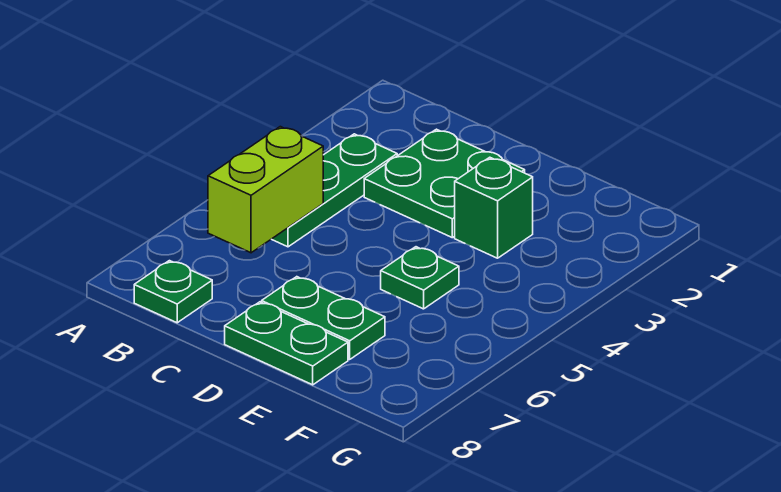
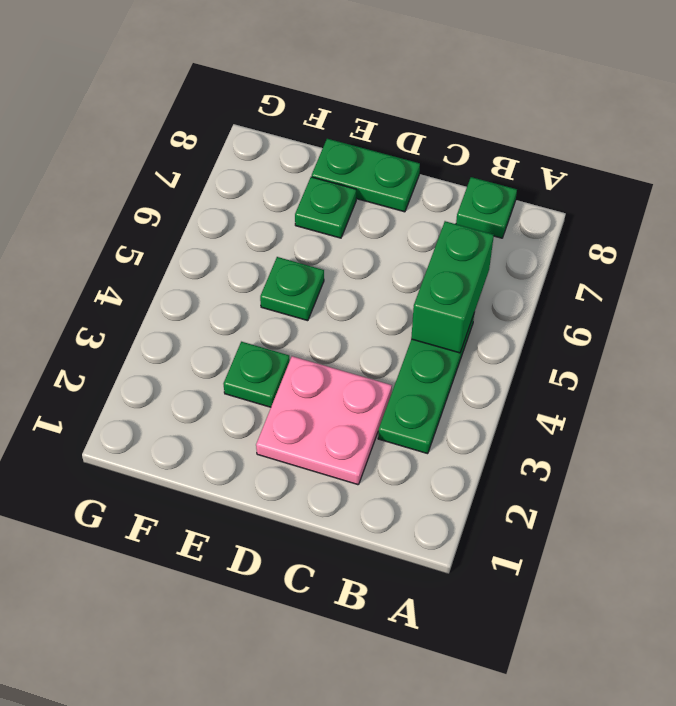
lime brick B5:B6 level 2 -> green brick B5:B6 level 2
green plate C2:D3 level 1 -> pink plate C2:D3 level 1
green plate D7:E7 level 1 -> green plate E7 level 1
green brick E3 level 1 -> green plate E3 level 1

